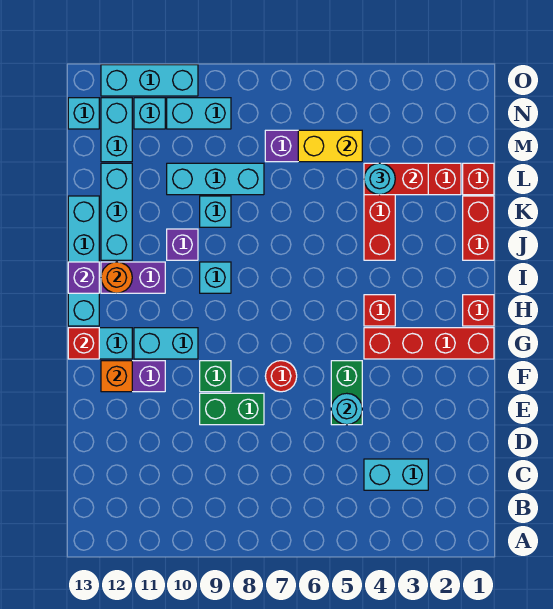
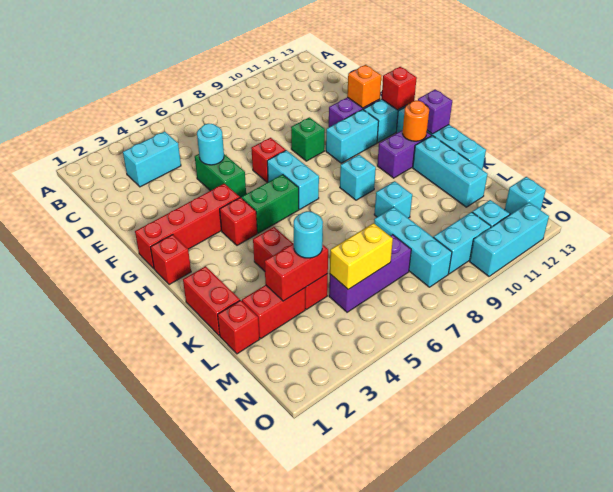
green brick E8:E9 level 1 -> green brick H5:H6 level 1
red round brick F7 level 1 -> red brick F7 level 1
purple brick J10 level 1 -> none
cyan brick L8:L10 level 1 -> cyan brick L8:N8 level 1
cyan brick M12:N12 level 1 -> cyan brick G7:H7 level 1

